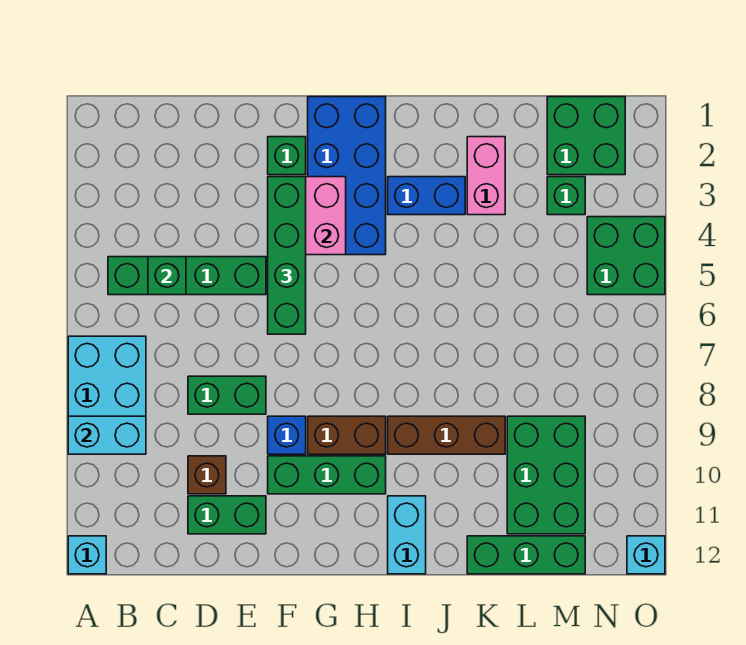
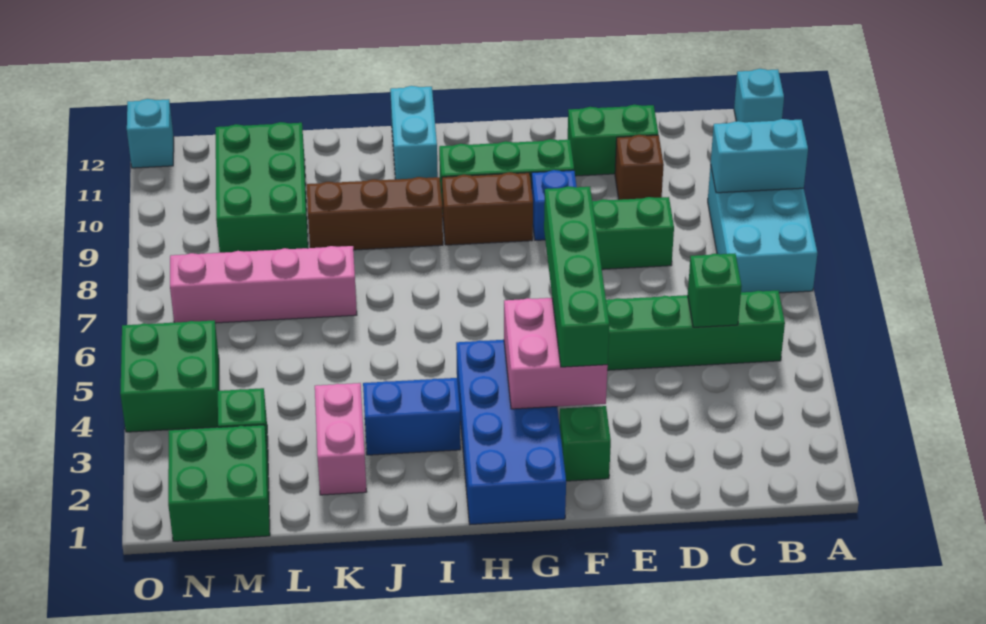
none -> pink brick K7:N7 level 1
green brick K12:M12 level 1 -> none

